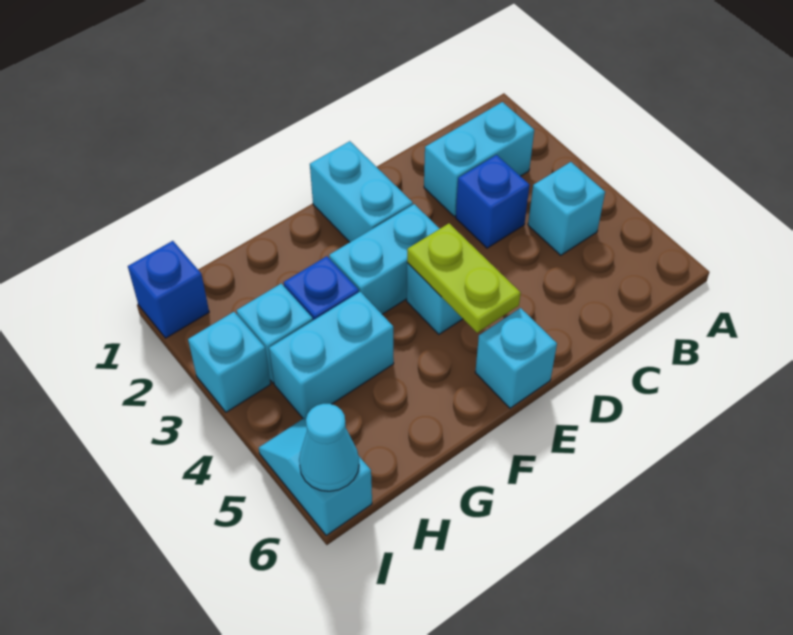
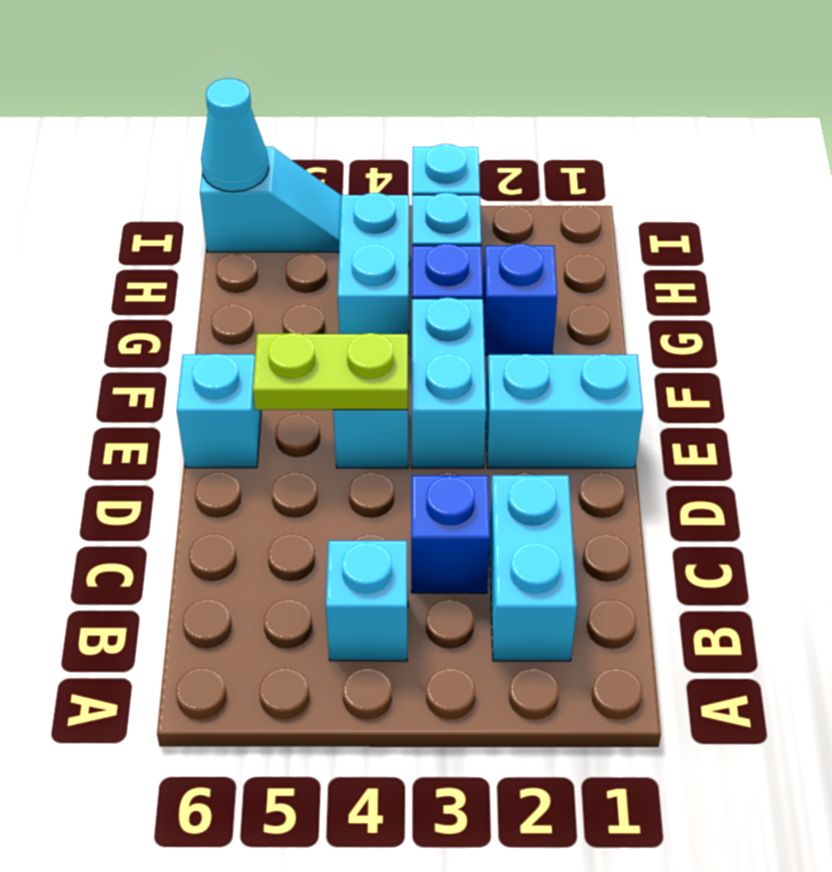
blue brick I1 level 1 -> blue brick G2 level 1

